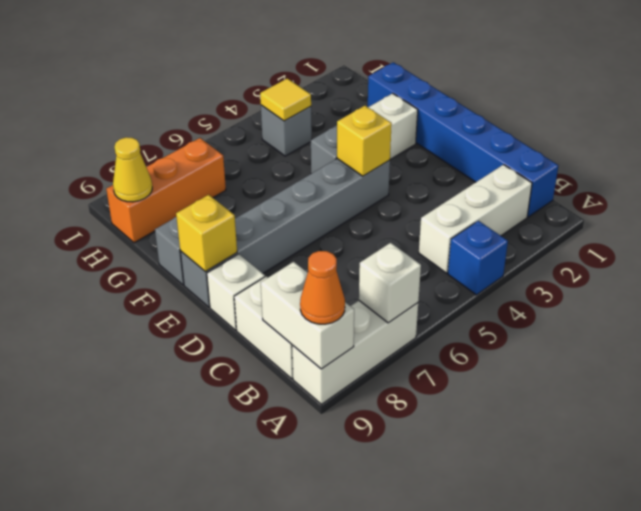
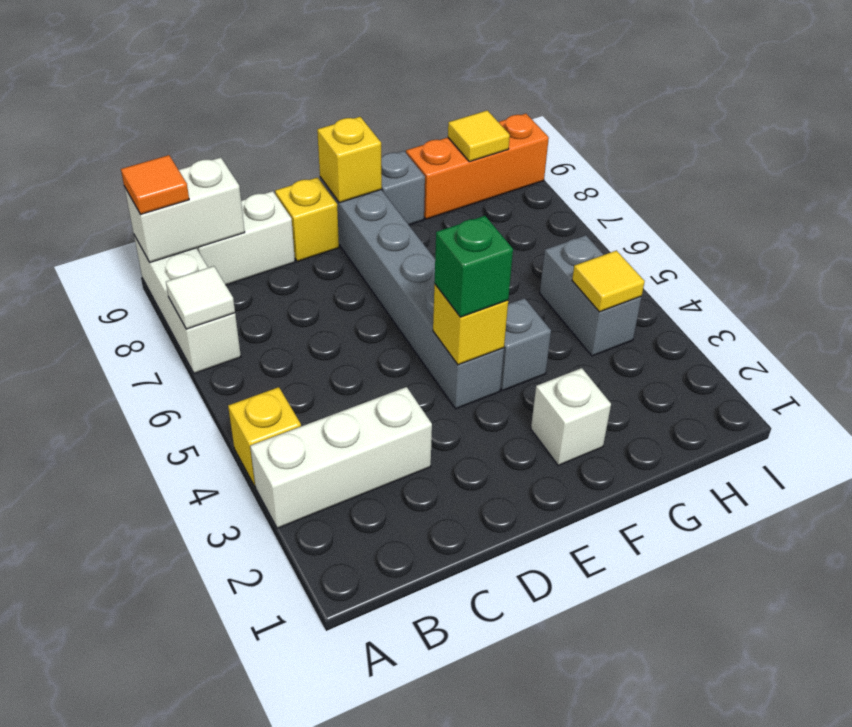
blue brick A4 level 1 -> yellow brick A4 level 1
white brick A7 level 2 -> white tile A7 level 2
orange cone A9 level 3 -> orange tile A9 level 3
blue brick B1:G1 level 1 -> none
white brick B2:B4 level 1 -> white brick A3:C3 level 1
white brick D9 level 1 -> yellow brick D9 level 1
none -> green brick E4 level 3
grey brick H4 level 1 -> grey brick H4:H5 level 1
orange brick H7:H9 level 1 -> orange brick G9:I9 level 1
yellow cone H9 level 2 -> yellow tile H9 level 2

